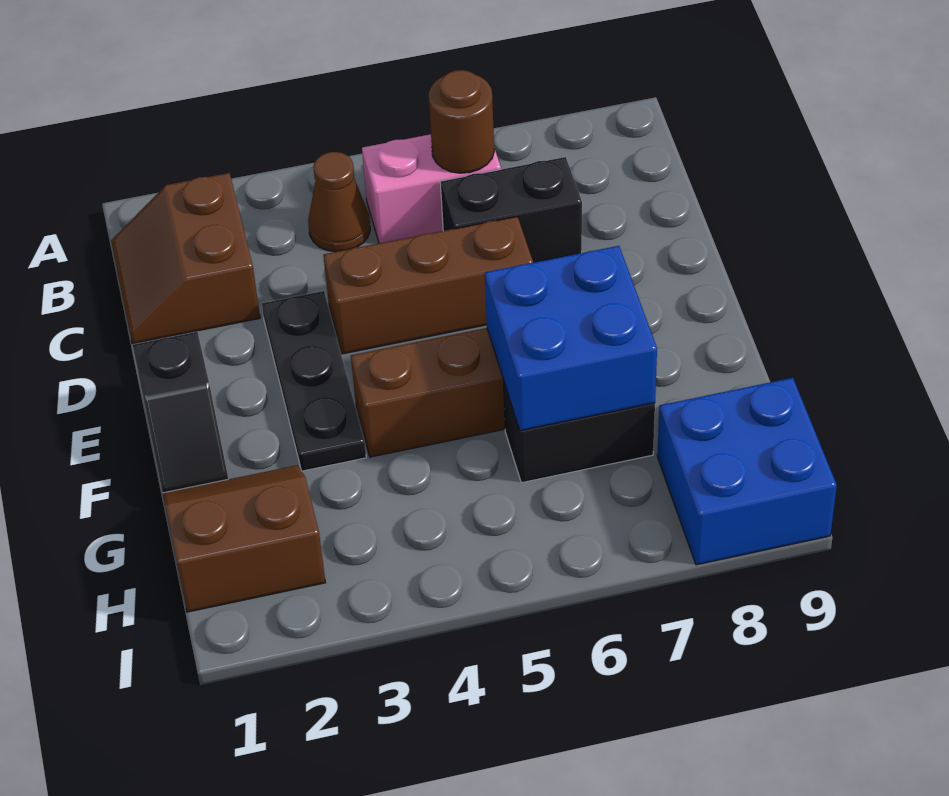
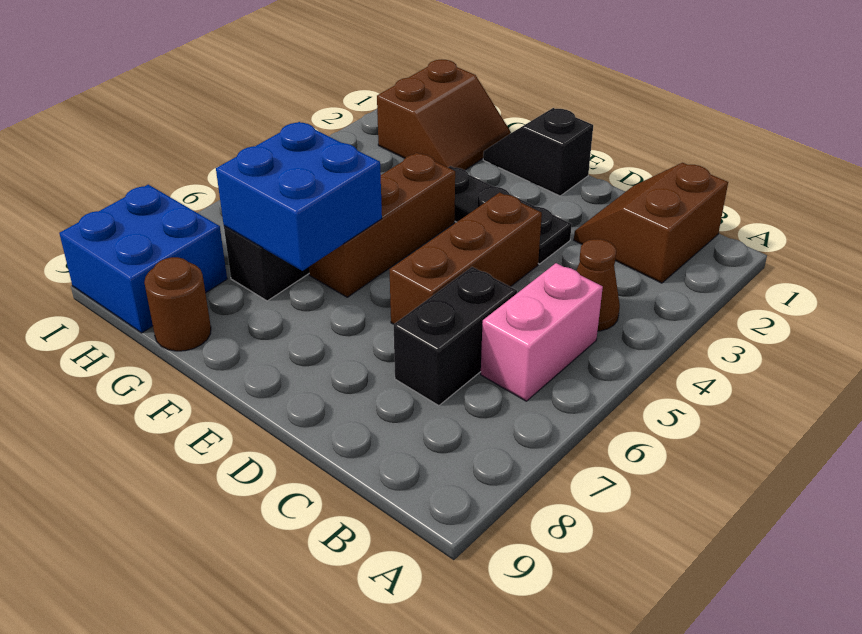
brown slope B1:C2 level 1 top 2 -> brown slope B1:C2 level 1 top B
brown round brick B6 level 2 -> brown round brick G9 level 1

